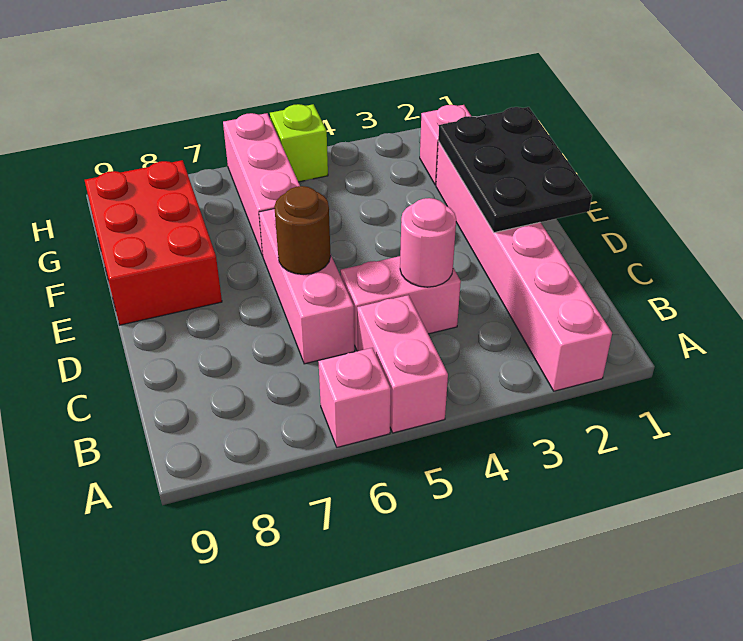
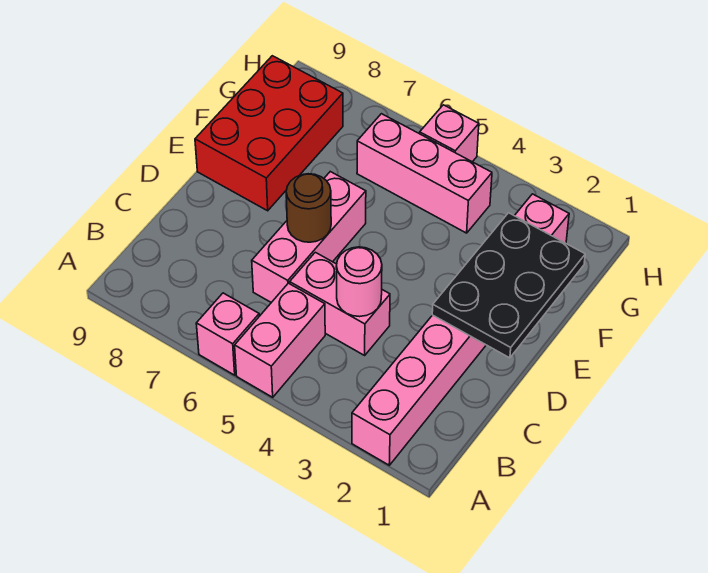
pink brick F6:H6 level 1 -> pink brick G4:G6 level 1
lime brick H5 level 1 -> pink brick H5 level 1

